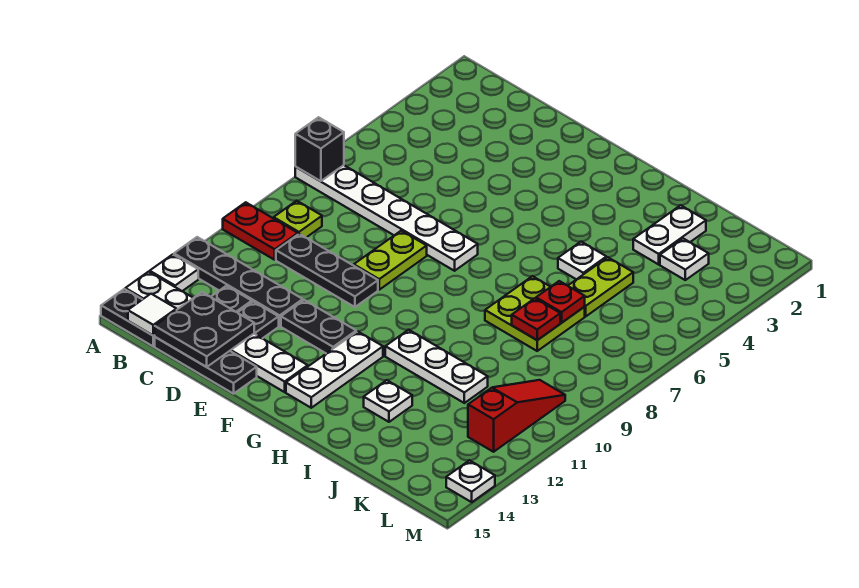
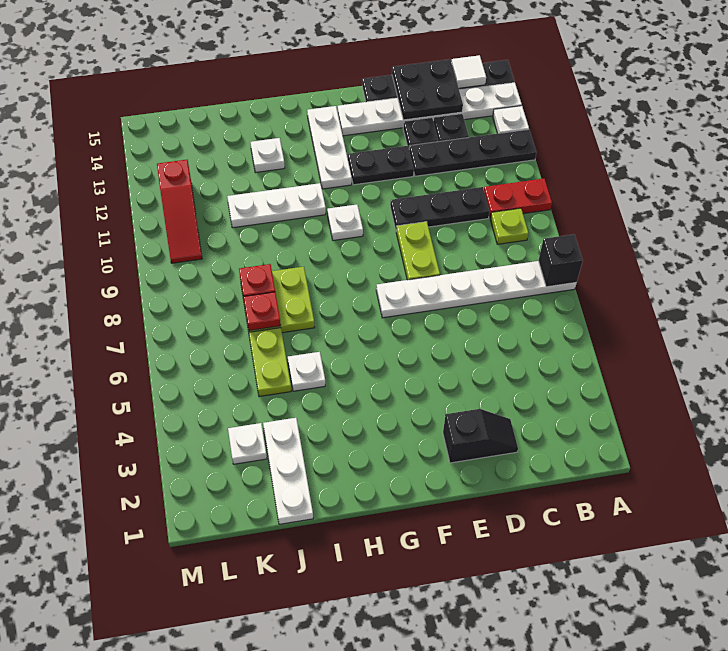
none -> black slope D2:E2 level 1 top E
white plate J2:J3 level 1 -> white plate J1:J3 level 1
white plate M14 level 1 -> white plate G10 level 1

